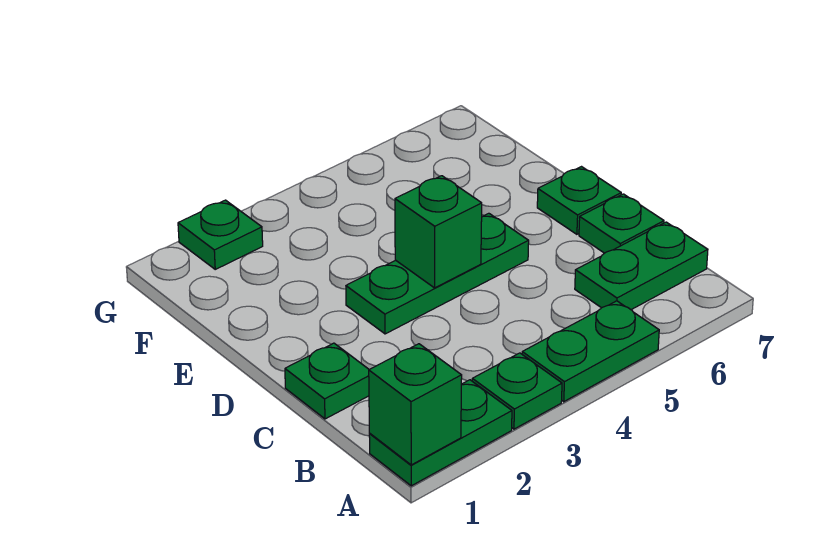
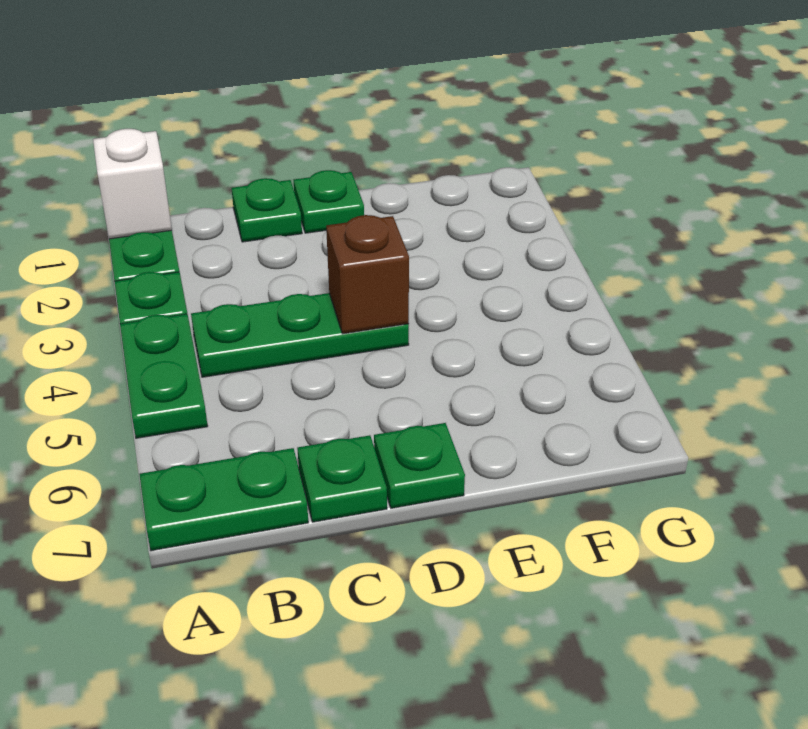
green brick A1 level 2 -> white brick A1 level 2
green plate B6:B7 level 1 -> green plate A7:B7 level 1
green plate D3:D5 level 1 -> green plate B4:D4 level 1
green brick D4 level 2 -> brown brick D4 level 2
green plate G2 level 1 -> green plate D1 level 1

